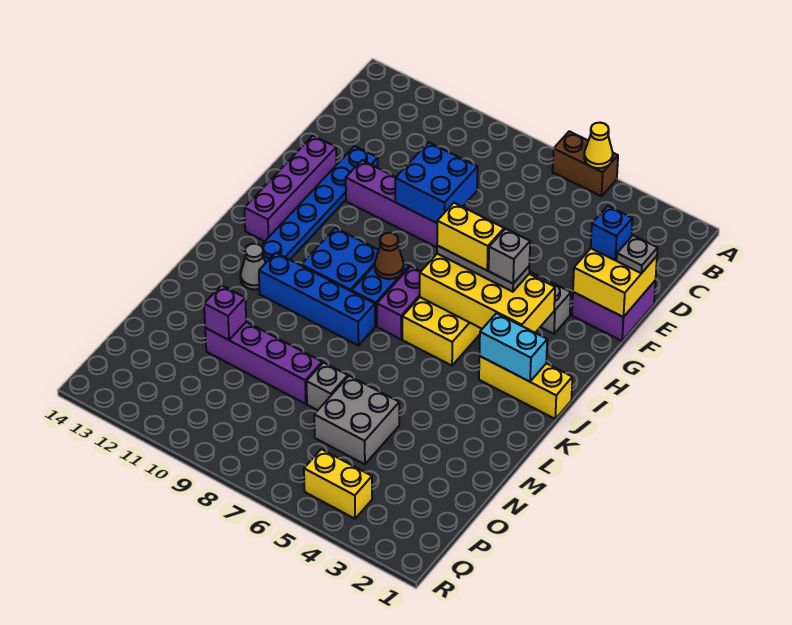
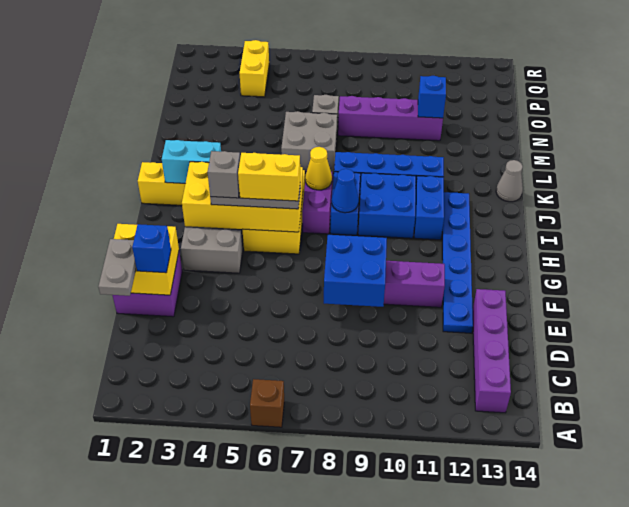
brown brick A5:A6 level 1 -> brown brick A6 level 1
yellow cone A5 level 2 -> yellow cone J7 level 2
grey plate E1 level 3 -> grey plate D1:E1 level 3
purple brick F13:I13 level 1 -> purple brick B13:E13 level 1
brown cone I8 level 2 -> blue cone I8 level 2
none -> blue brick I11:J11 level 1
grey cone K12 level 1 -> grey cone K14 level 1
grey brick N5:O6 level 1 -> grey brick L6:M7 level 1
purple brick N11 level 2 -> blue brick N11 level 2
yellow brick Q4:Q5 level 1 -> yellow brick P4:Q4 level 1

